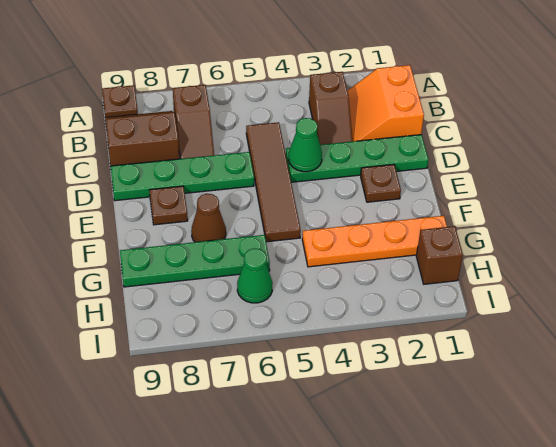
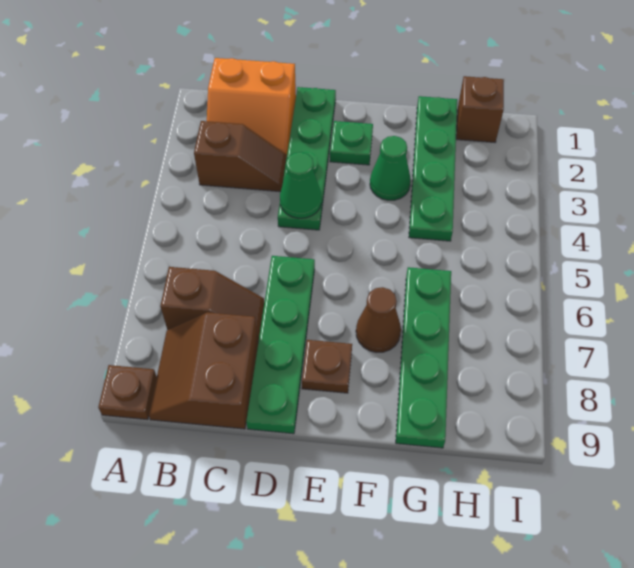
brown tile C5:F5 level 1 -> none
brown plate E2 level 1 -> green plate E2 level 1
orange plate G1:G4 level 1 -> green plate G1:G4 level 1
green cone H6 level 1 -> green cone F3 level 1

